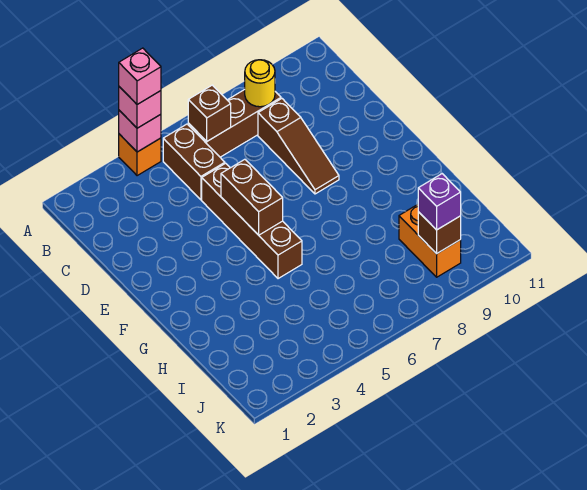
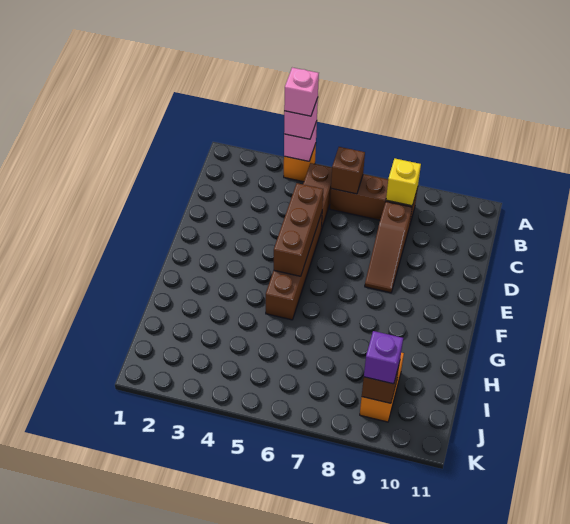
yellow round brick B8 level 2 -> yellow brick B8 level 2
brown brick E5:F5 level 2 -> brown brick D5:F5 level 2

